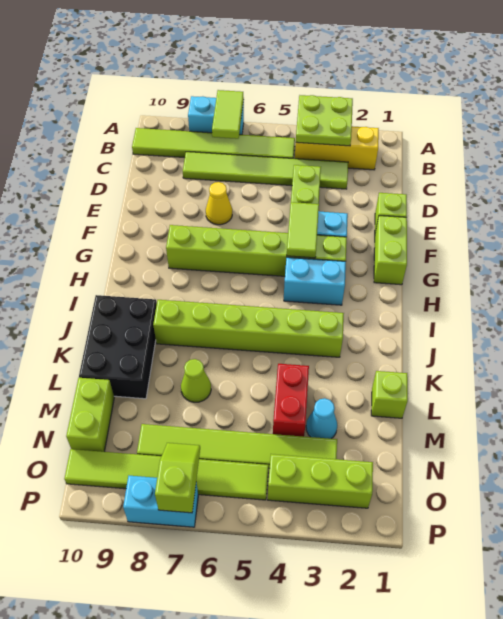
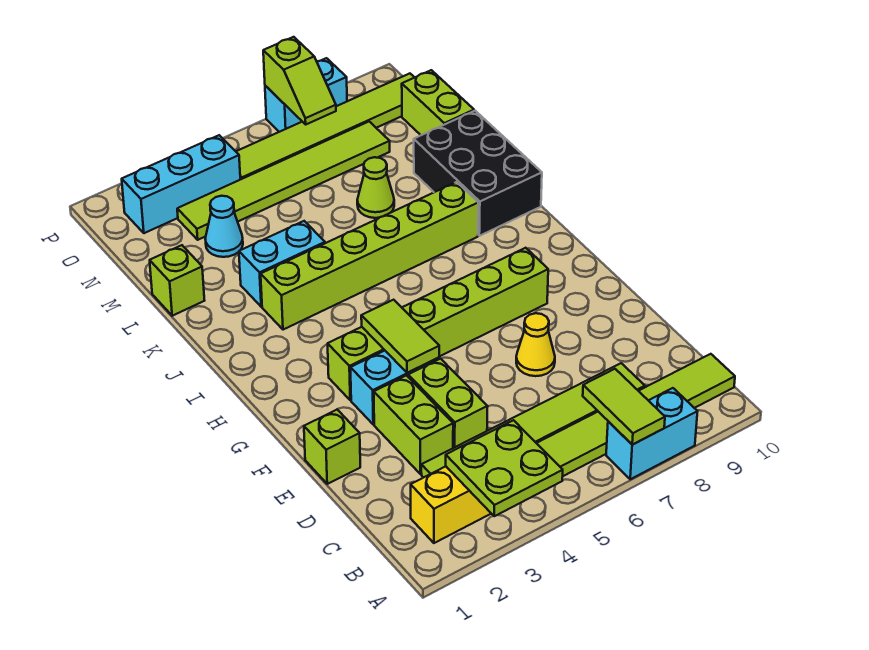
lime brick F1:G1 level 1 -> lime brick D3:E3 level 1
cyan brick H3:H4 level 1 -> cyan brick K3:K4 level 1
red brick L4:M4 level 1 -> none
lime brick O2:O4 level 1 -> cyan brick O2:O4 level 1

